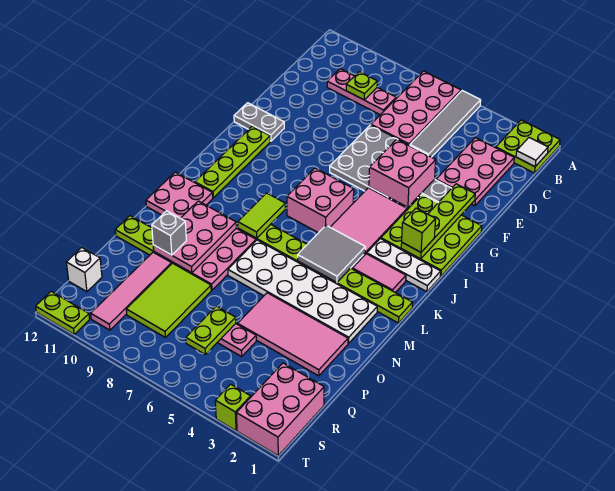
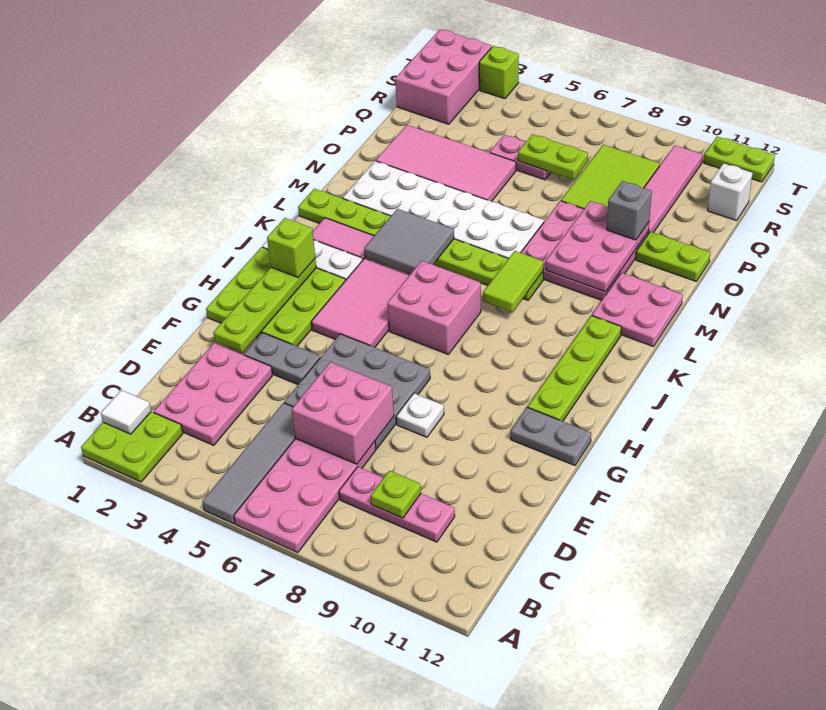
pink brick F4:G5 level 2 -> pink brick D6:E7 level 2
none -> white plate F8 level 1
lime plate Q6:R6 level 2 -> lime plate Q6:Q7 level 2

